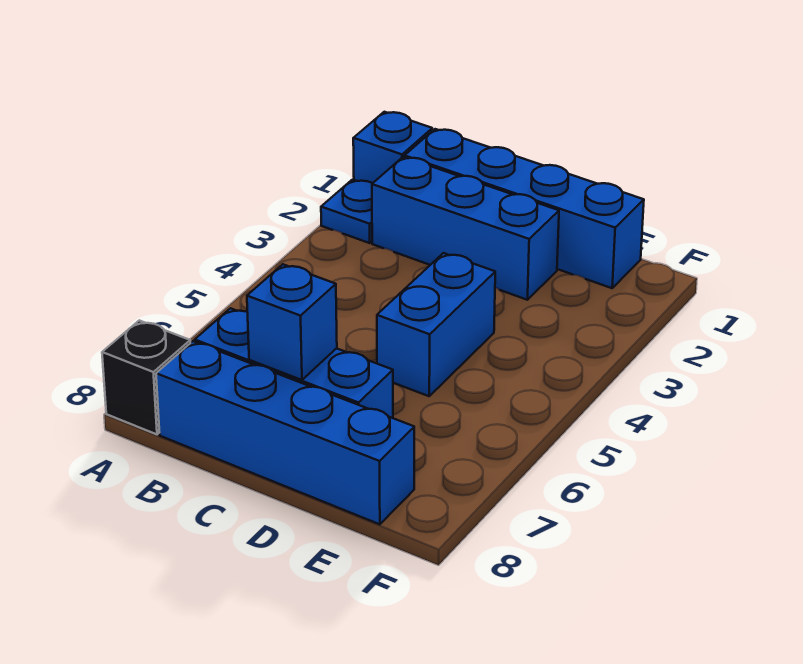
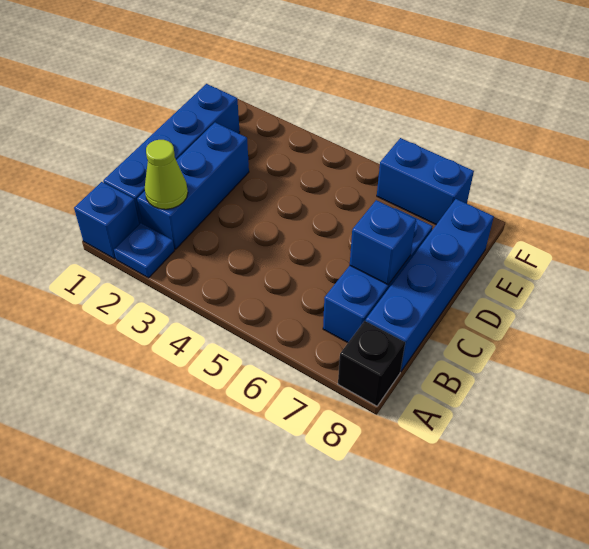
none -> lime cone B2 level 2
blue brick D4:D5 level 1 -> blue brick F6:F7 level 1

